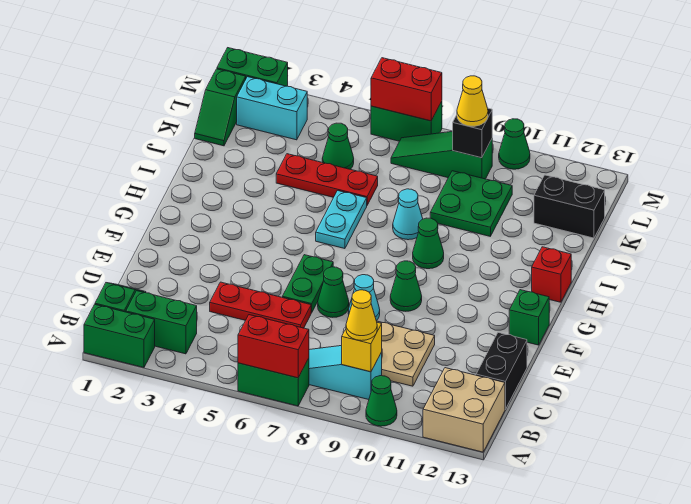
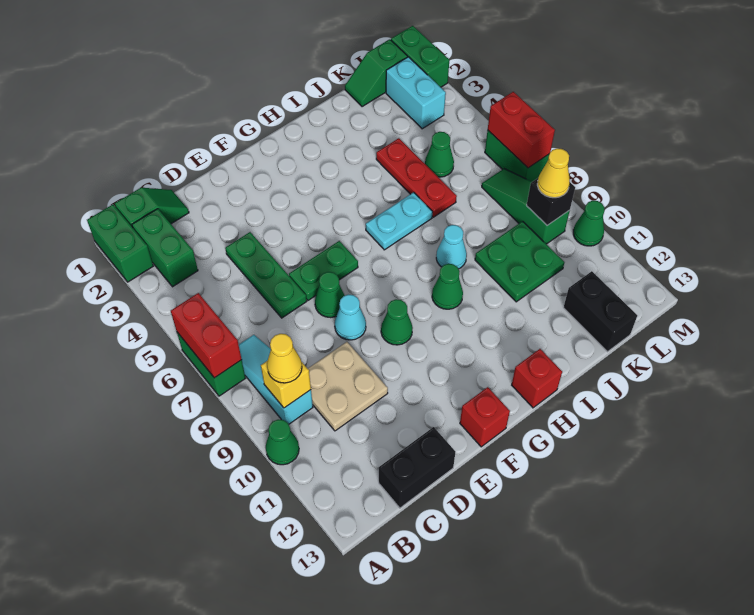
tan brick A12:B13 level 1 -> none
red plate D4:D6 level 1 -> green plate D4:D6 level 1
green brick F13 level 1 -> red brick F13 level 1

